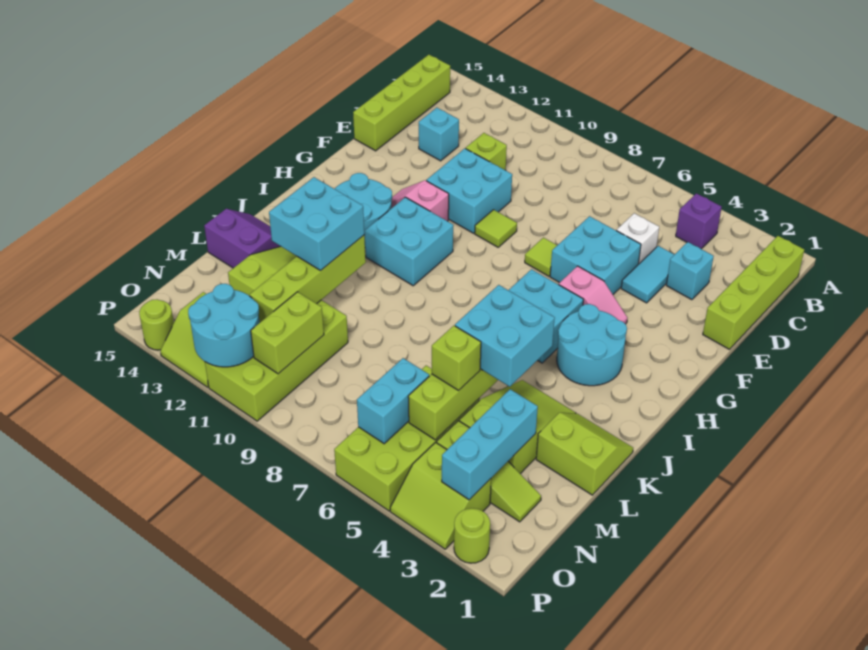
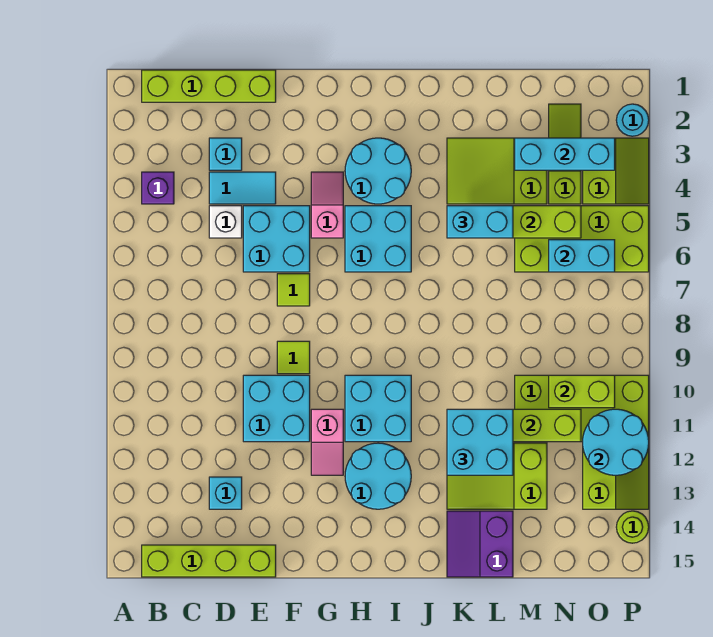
lime brick D11 level 1 -> none
lime slope K1:L2 level 1 top L -> none
cyan brick K4:L5 level 3 -> cyan brick K5:L5 level 3
lime brick M5 level 3 -> none
lime round brick P2 level 1 -> cyan round brick P2 level 1

